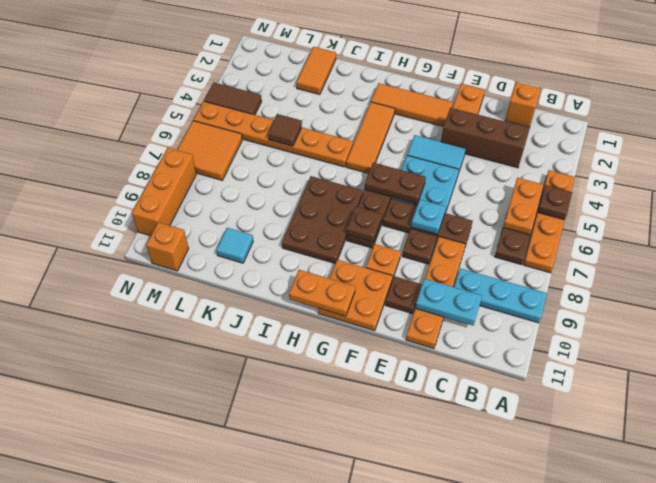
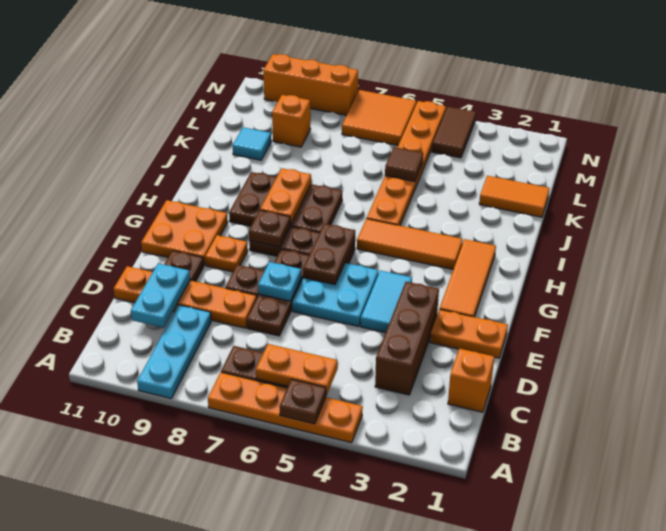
orange plate G11:H11 level 2 -> orange plate H8:I8 level 2
orange brick M11 level 1 -> orange brick L9 level 1

